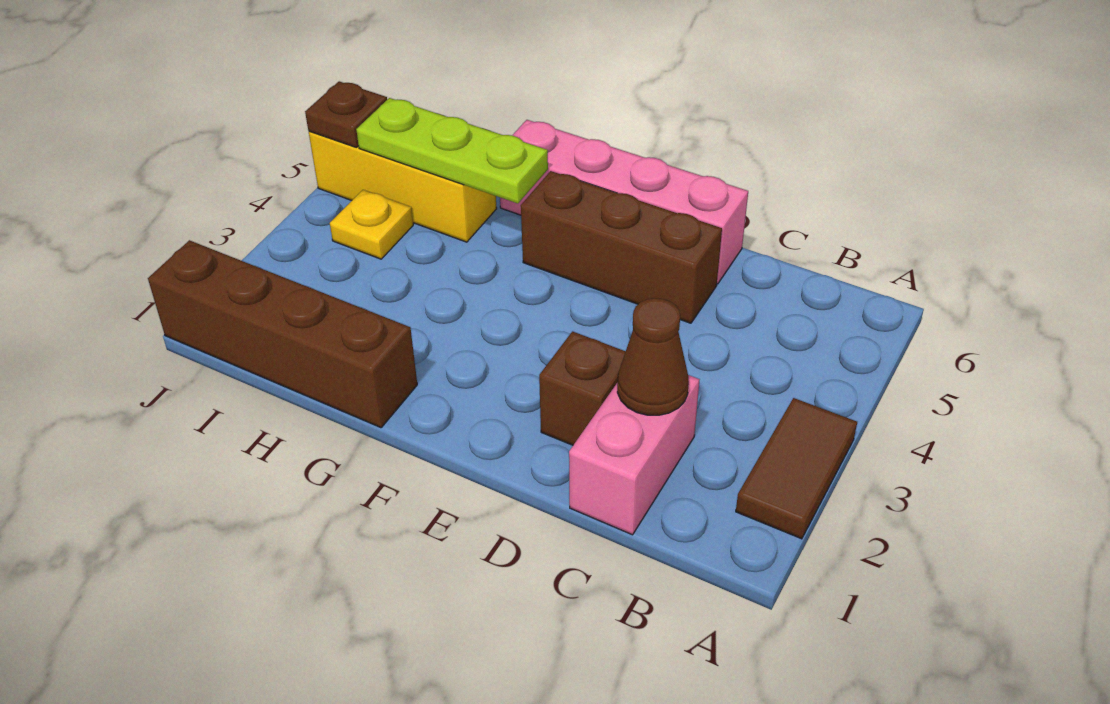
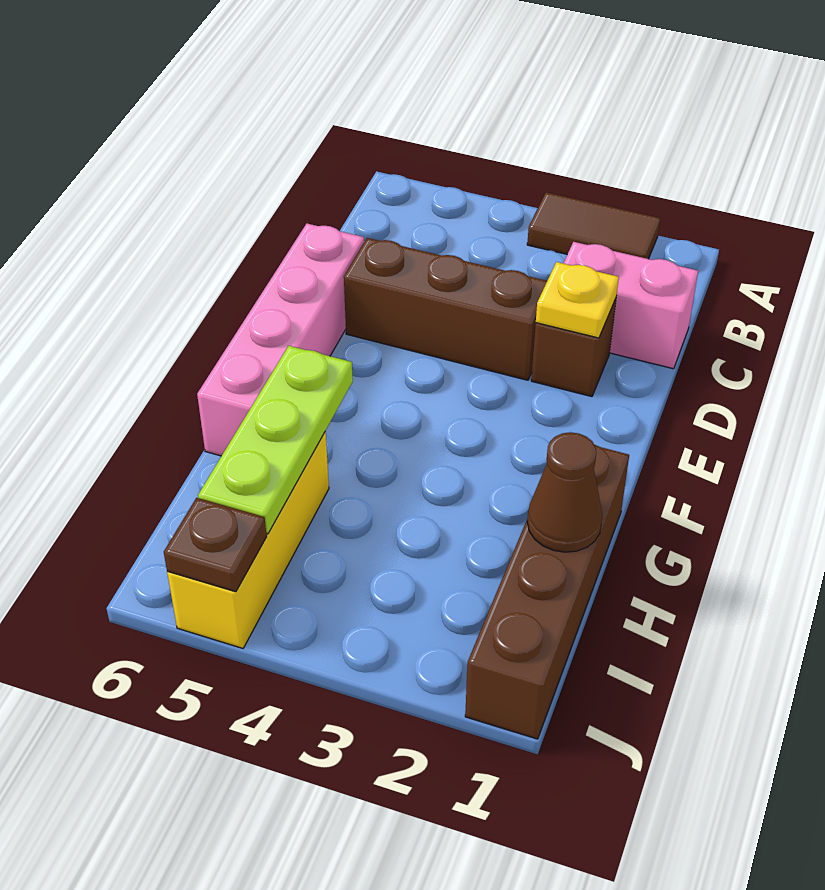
brown cone C2 level 2 -> brown cone H1 level 2
brown brick D5:F5 level 1 -> brown brick D3:D5 level 1
yellow plate I4 level 1 -> yellow plate D2 level 2

